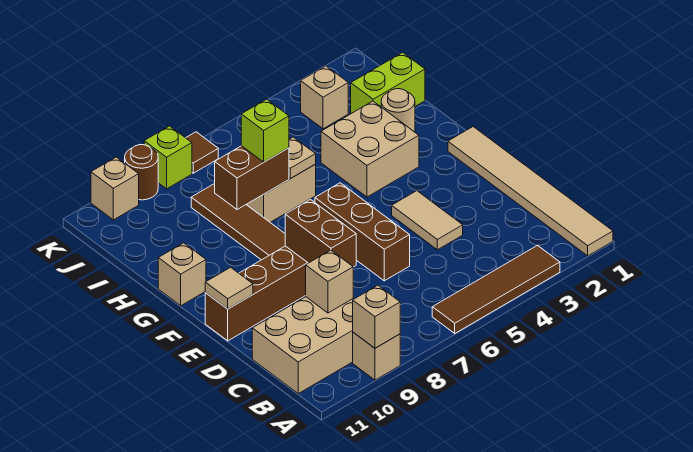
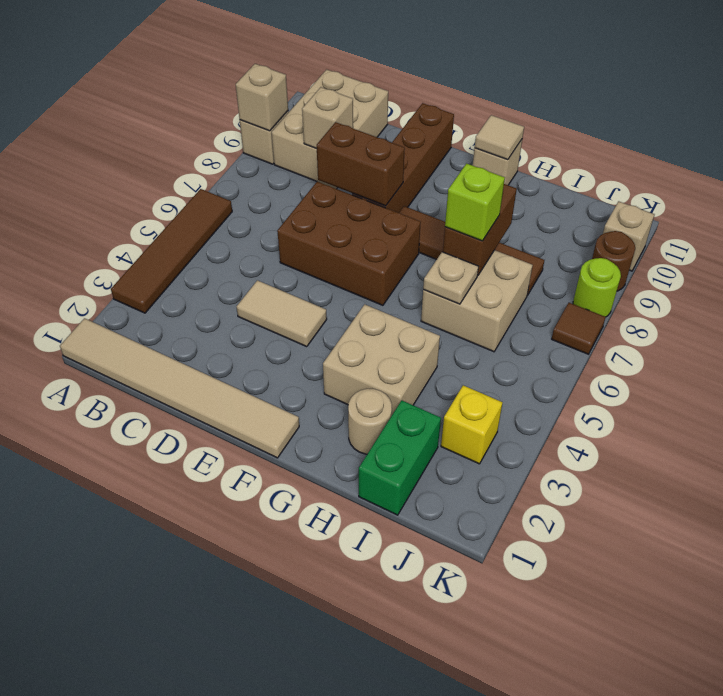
brown brick D6:F6 level 1 -> brown brick D6:F7 level 1
tan tile E11 level 2 -> tan tile G11 level 2
lime brick I1:I2 level 1 -> green brick I1:I2 level 1
tan brick J3 level 1 -> yellow brick J3 level 1
lime brick K8 level 1 -> lime round brick K8 level 1

